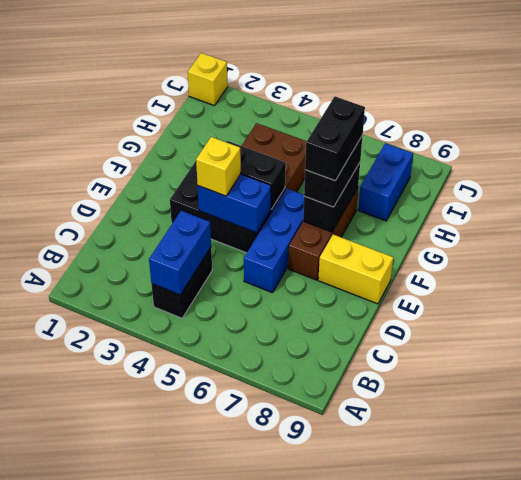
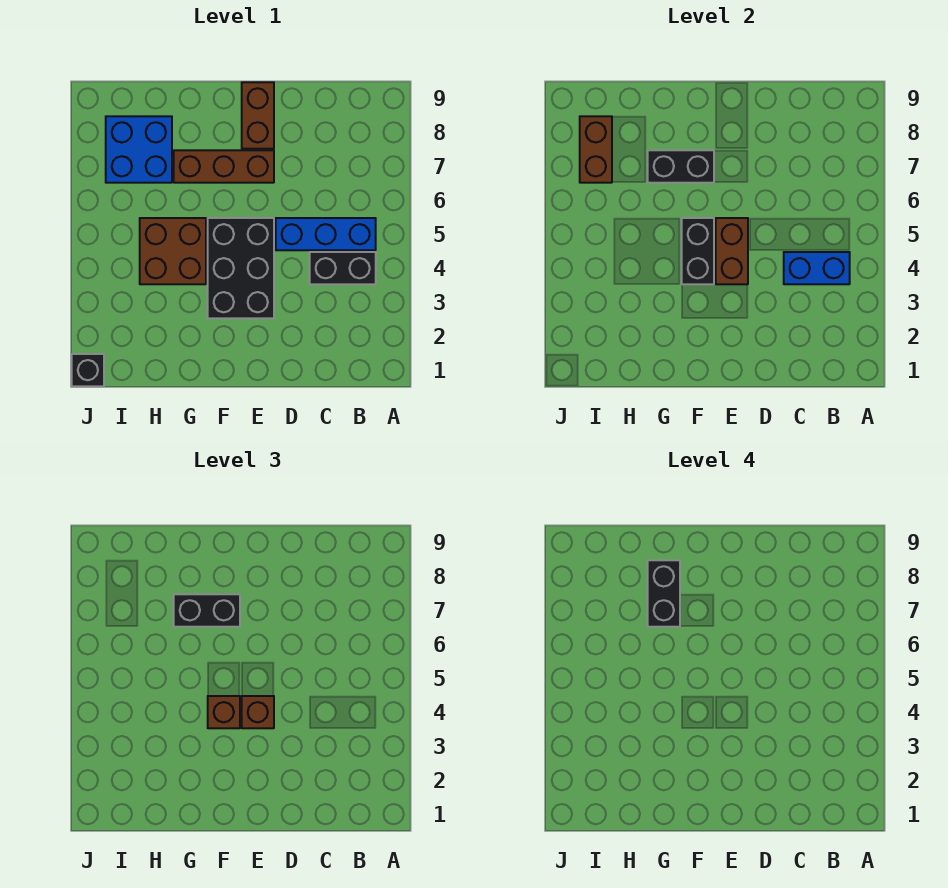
blue brick D6:F6 level 1 -> blue brick B5:D5 level 1
blue brick E4:E5 level 2 -> brown brick E4:E5 level 2
yellow brick E4 level 3 -> brown brick E4 level 3
yellow brick E8:E9 level 1 -> brown brick E8:E9 level 1
none -> brown brick F4 level 3
black brick F7:G7 level 4 -> black brick G7:G8 level 4
blue brick H8:I8 level 1 -> blue brick H7:I8 level 1
none -> brown brick I7:I8 level 2
yellow brick J1 level 1 -> black brick J1 level 1

